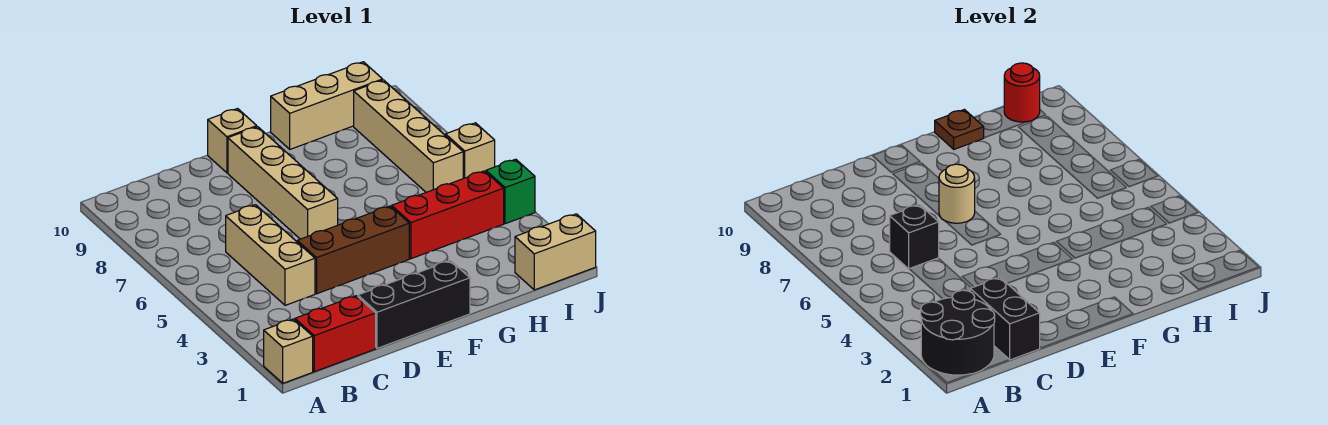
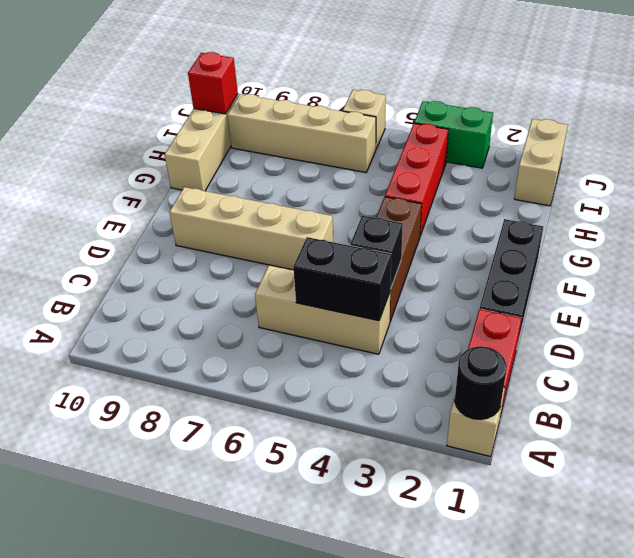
black round brick A1:B2 level 2 -> black round brick A1 level 2
black brick C1:C2 level 2 -> black brick C4:C5 level 2
black brick C6 level 2 -> black brick D4 level 2
tan round brick E7 level 2 -> none
tan brick E10 level 1 -> none
brown plate G10 level 2 -> none
red round brick I10 level 2 -> red brick I10 level 2
green brick J4 level 1 -> green brick J3:J4 level 1

